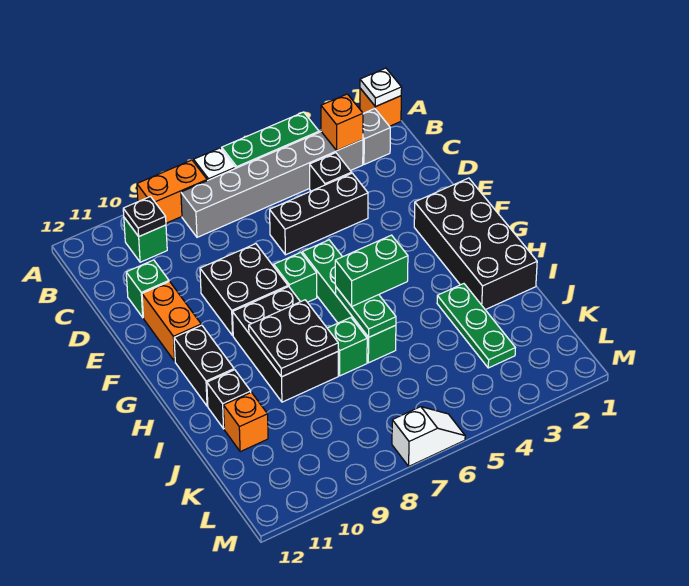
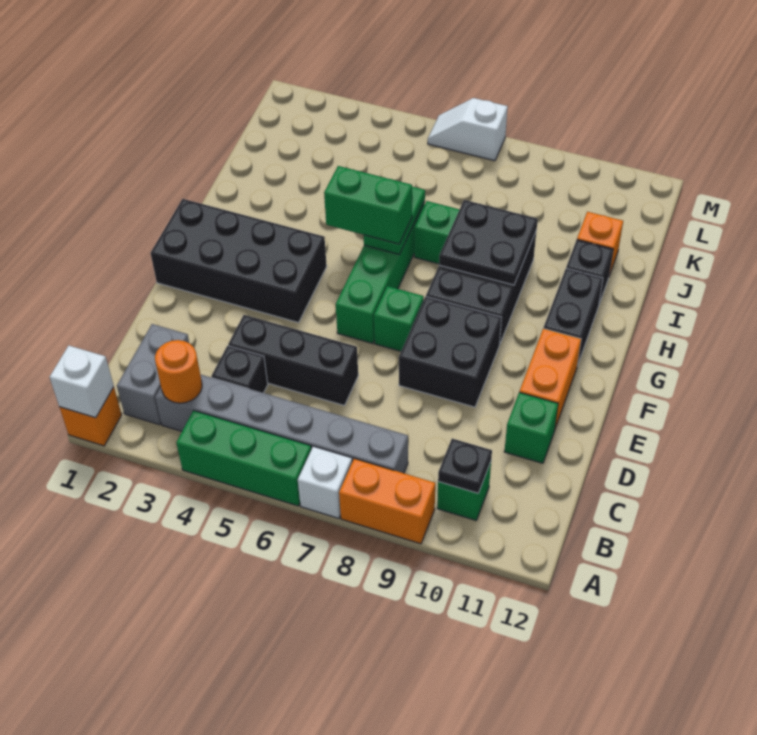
white plate A1 level 2 -> white brick A1 level 2
grey brick B2 level 1 -> grey brick B2:C2 level 1
orange brick B3 level 2 -> orange round brick B3 level 2
black brick F1:I2 level 1 -> black brick F1:G4 level 1
green plate I3:K3 level 1 -> none

